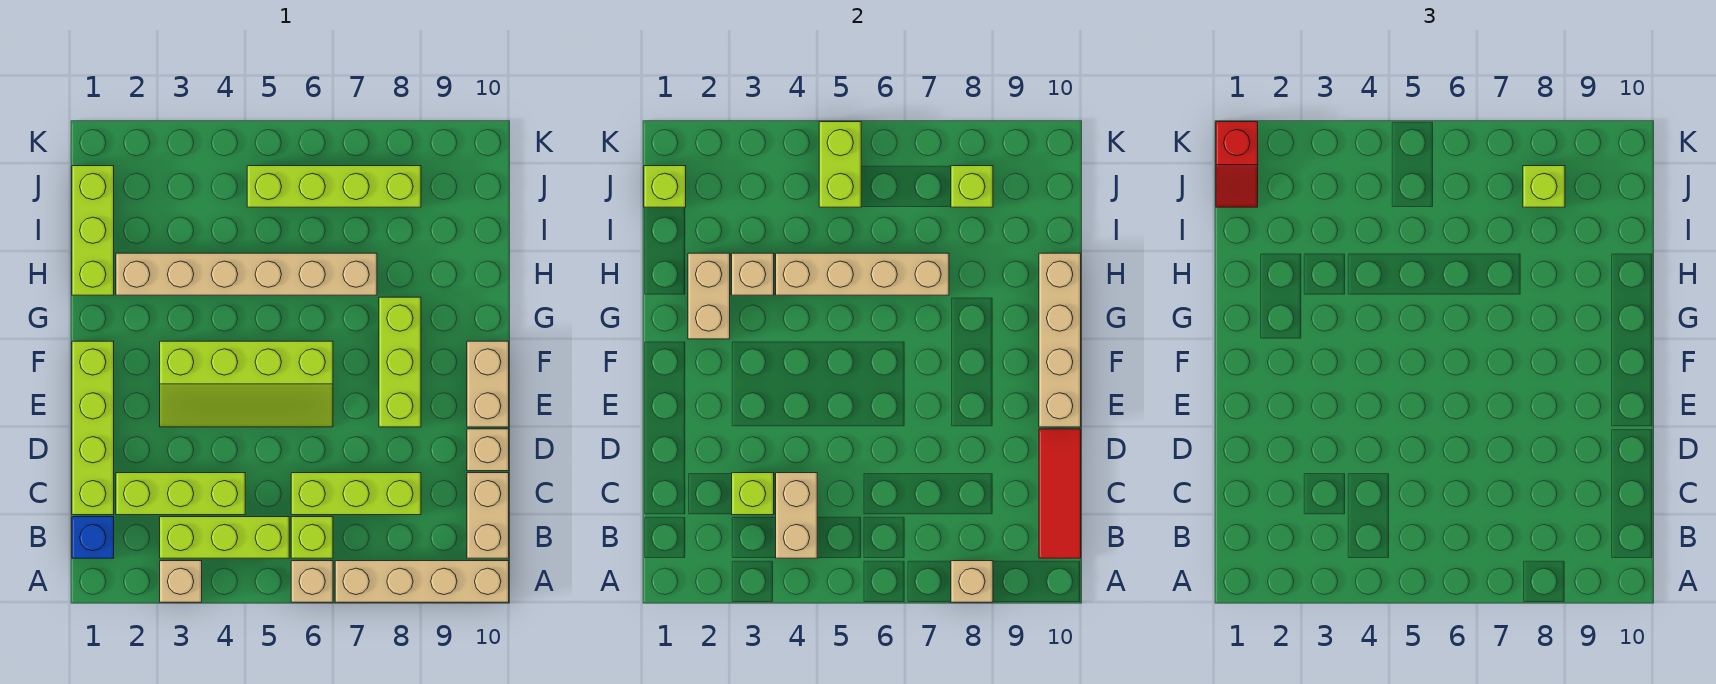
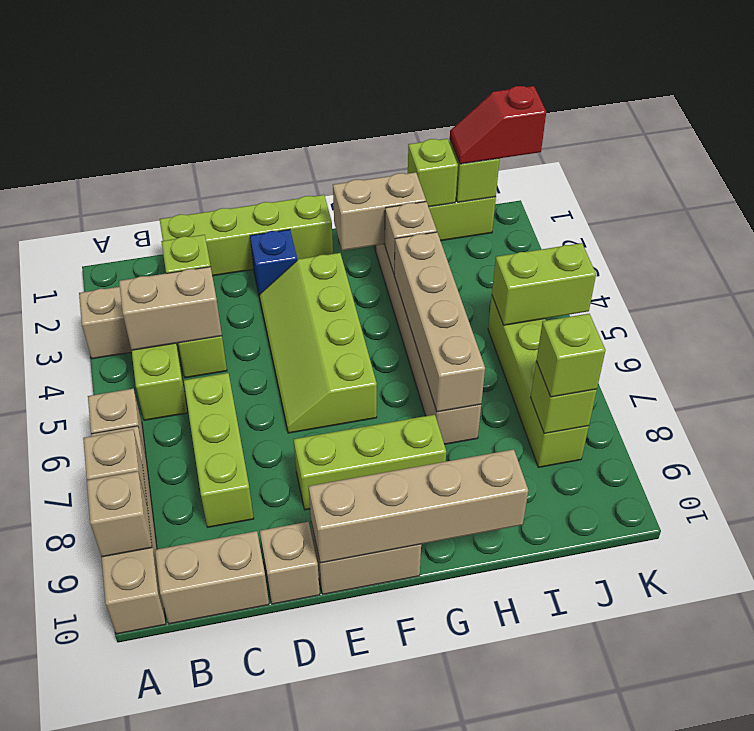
none -> tan brick A9 level 2
blue brick B1 level 1 -> blue brick E2 level 1
lime brick B6 level 1 -> lime brick I1 level 2
red tile B10:D10 level 2 -> none

